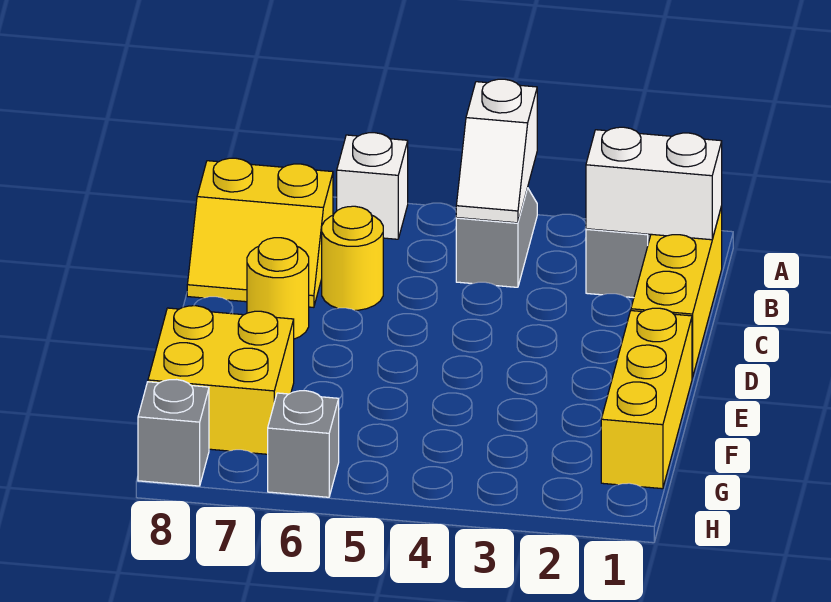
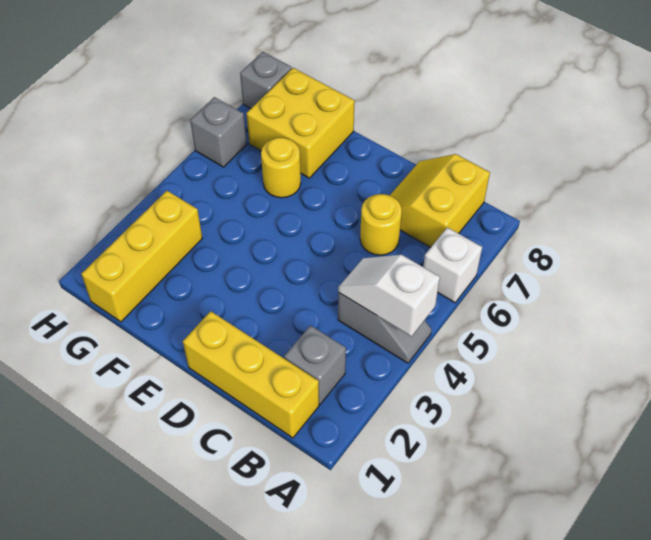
white brick B1:B2 level 2 -> none
yellow round brick D7 level 1 -> yellow round brick F6 level 1
yellow brick E1:G1 level 1 -> yellow brick G1:G3 level 1

